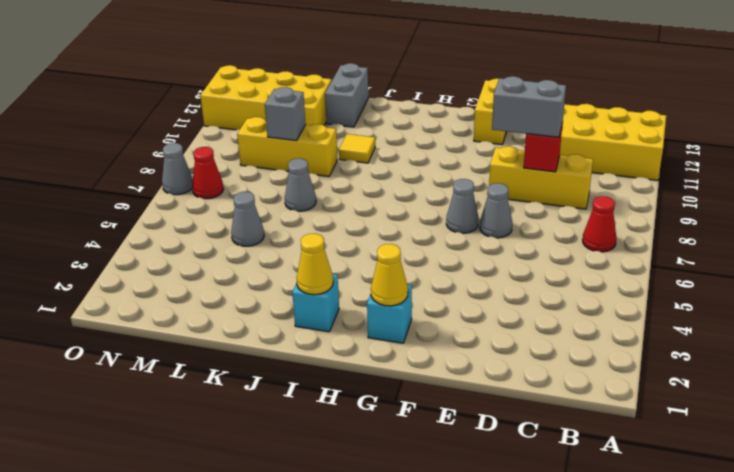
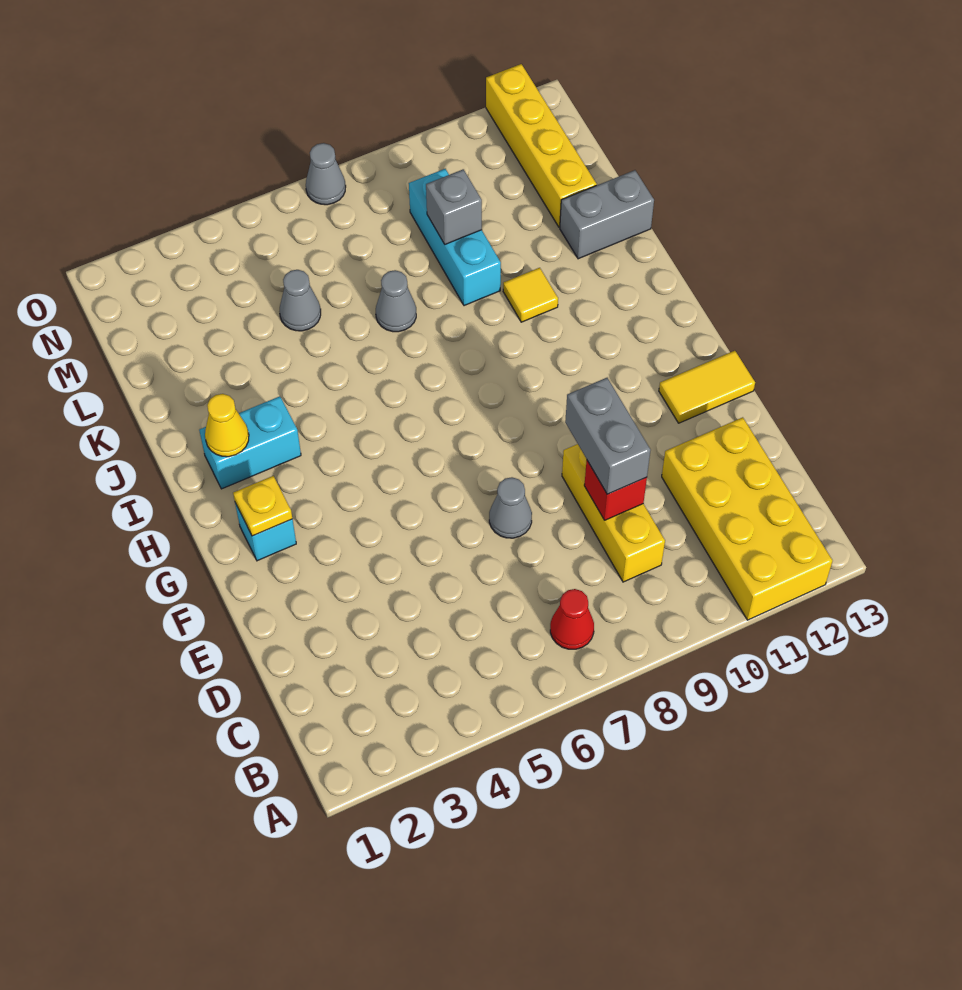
grey cone F7 level 1 -> none
yellow brick F12:F13 level 1 -> yellow tile F12:F13 level 1
yellow cone G2 level 2 -> yellow plate G2 level 2
cyan brick I2 level 1 -> cyan brick I2:I3 level 1
yellow brick K9:M9 level 1 -> cyan brick K9:M9 level 1
yellow brick L11:O12 level 1 -> yellow brick L12:O12 level 1
red cone N7 level 1 -> none

